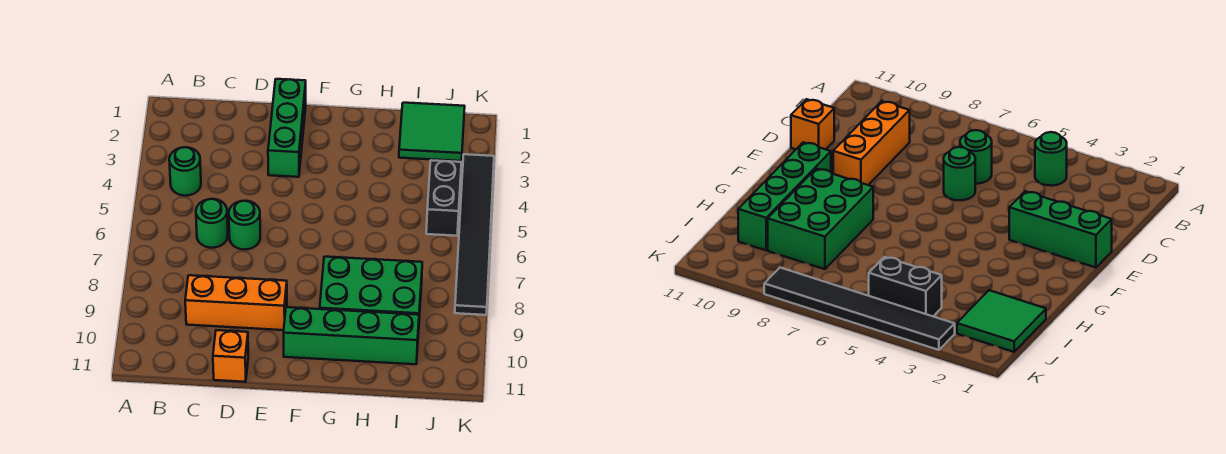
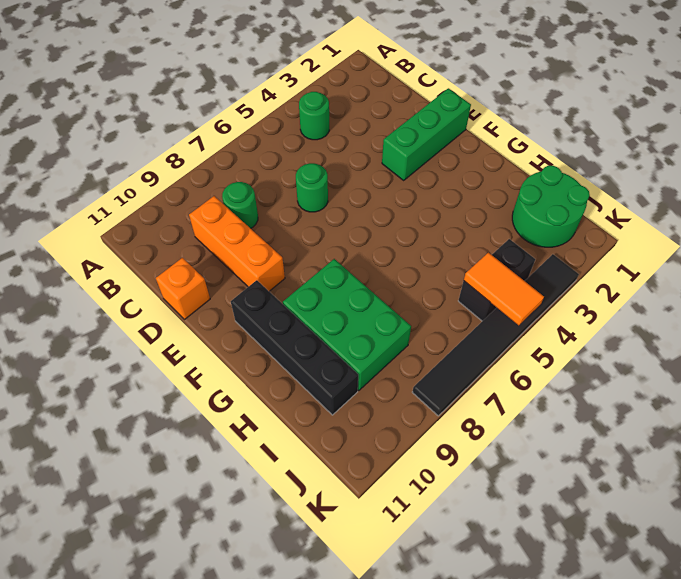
green round brick C6 level 1 -> green round brick C8 level 1
green brick F10:I10 level 1 -> black brick F10:I10 level 1
green tile I1:J2 level 1 -> green round brick I1:J2 level 1
none -> orange tile J5:K5 level 2

